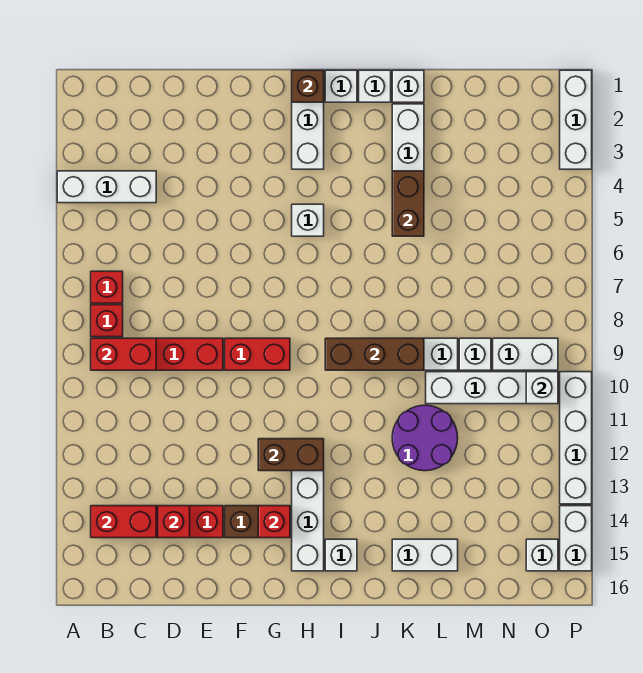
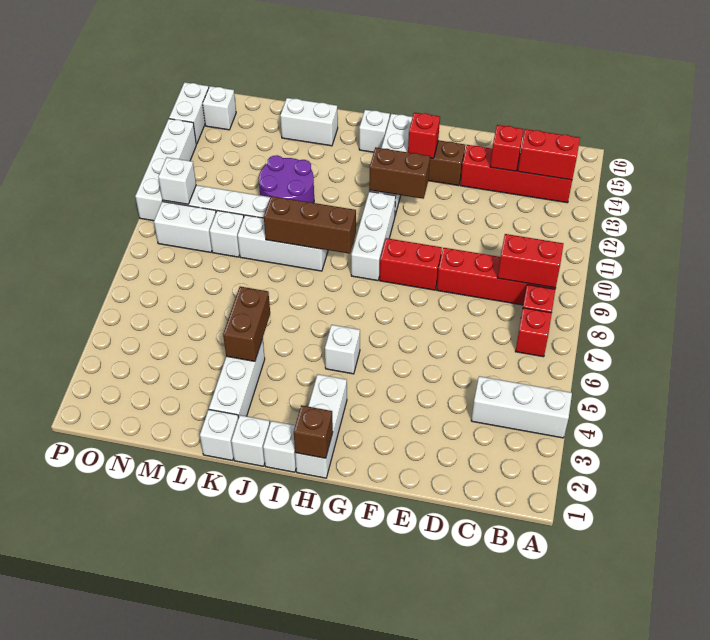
white brick P1:P3 level 1 -> white brick H9:H11 level 1

